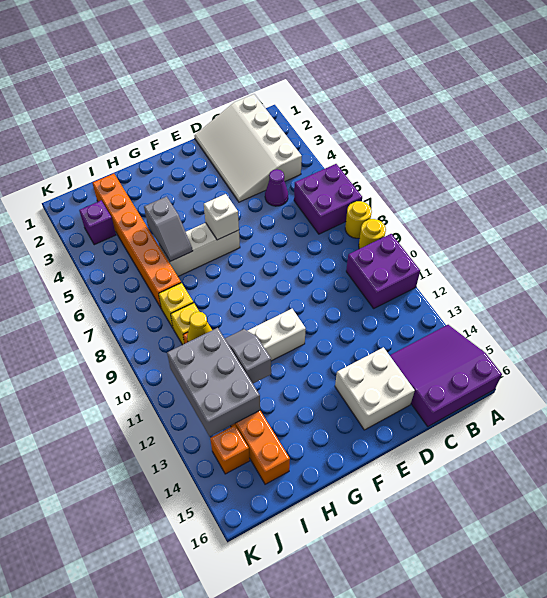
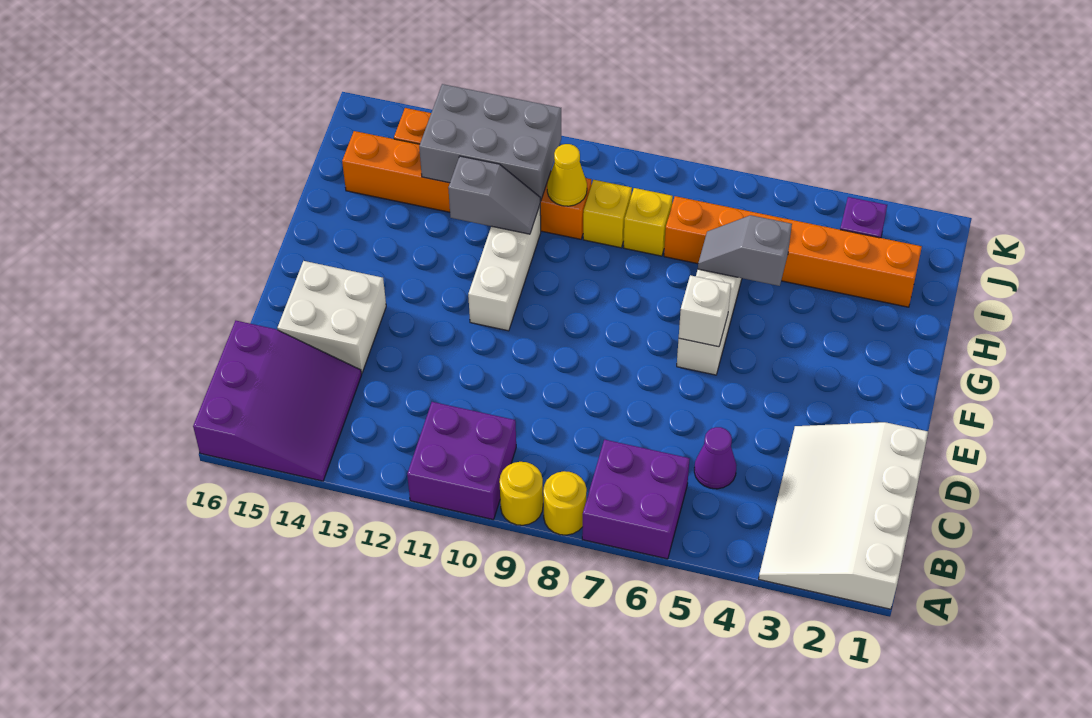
white slope B1:D4 level 1 top B -> white slope A1:D3 level 1 top 1

